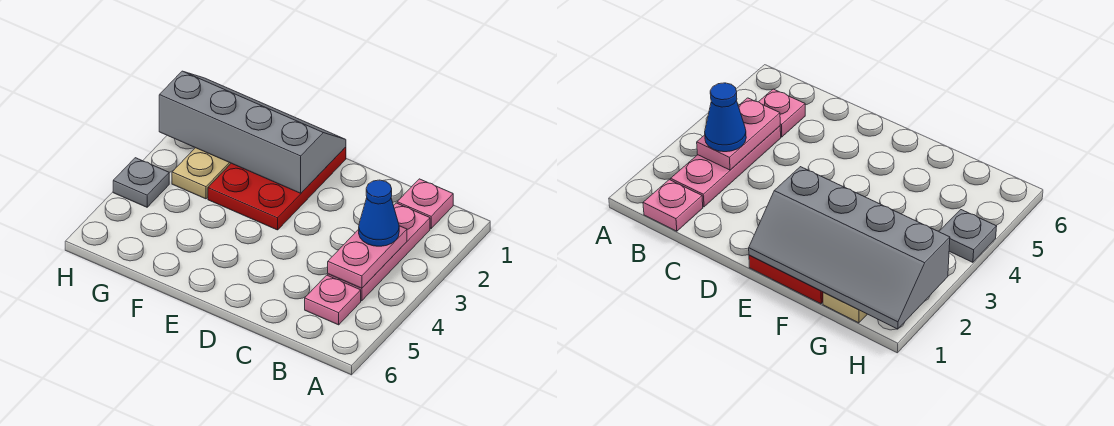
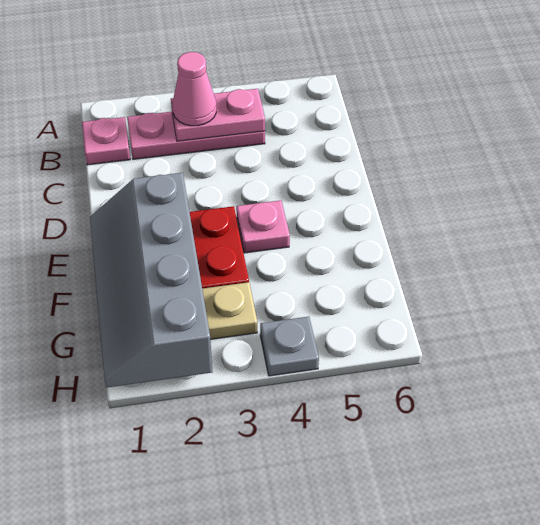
blue cone B3 level 3 -> pink cone B3 level 3
pink plate B5 level 1 -> pink plate E4 level 1

